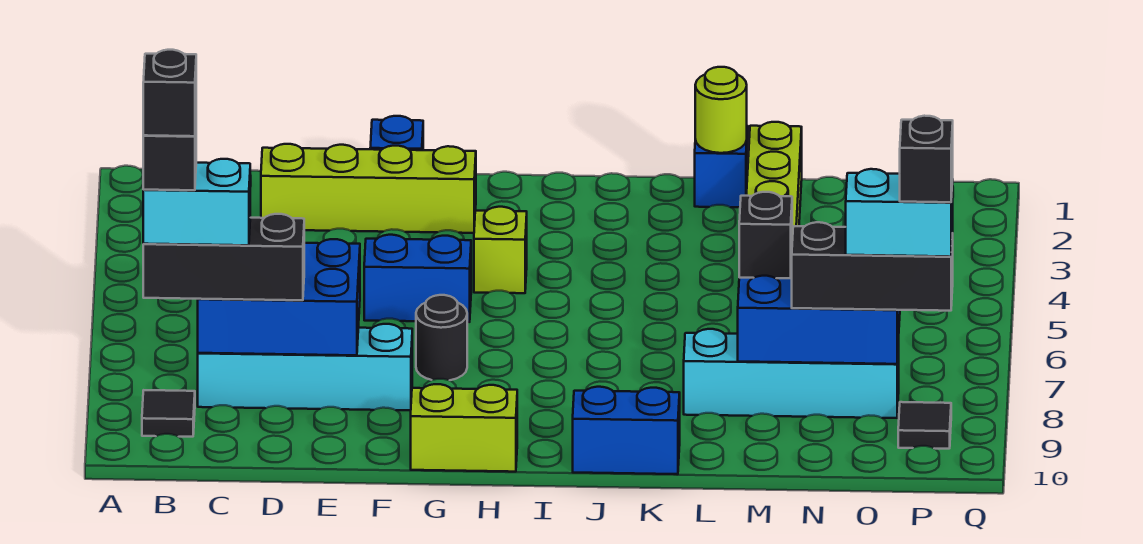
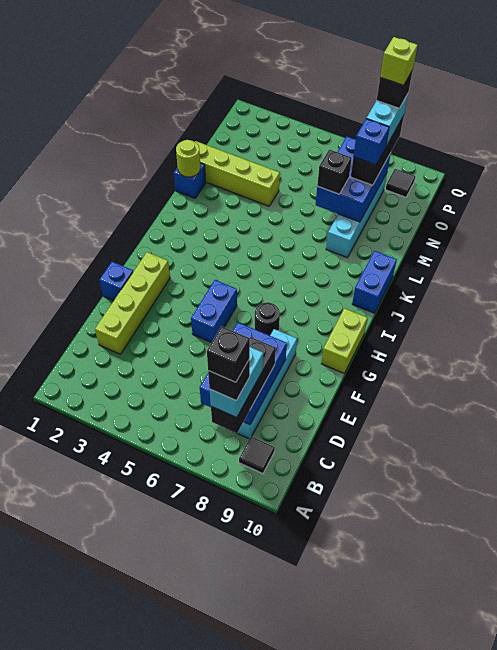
lime brick H4 level 1 -> lime brick P8 level 6
none -> blue brick N8 level 4

